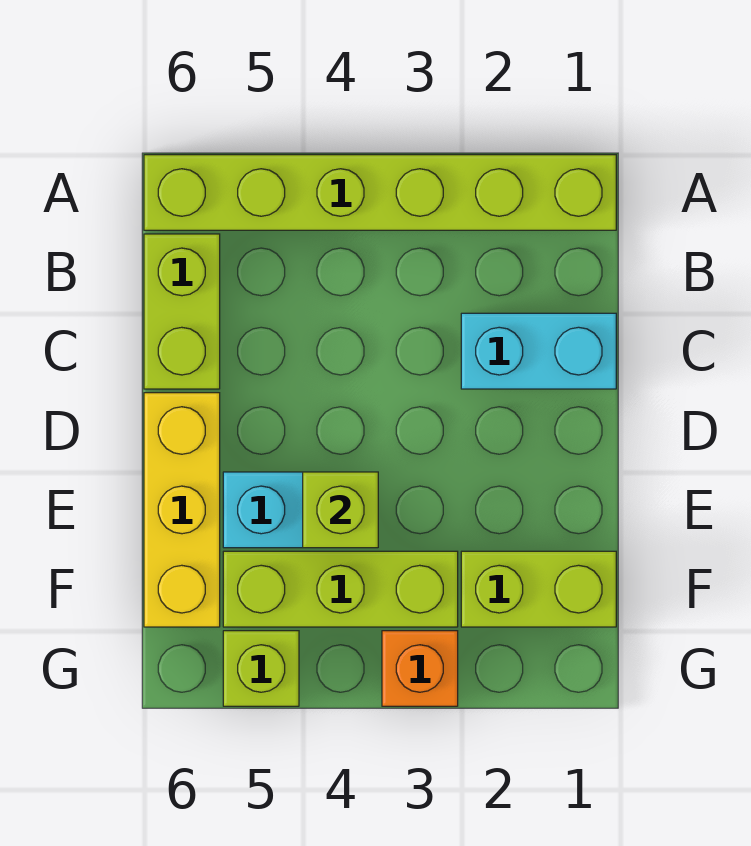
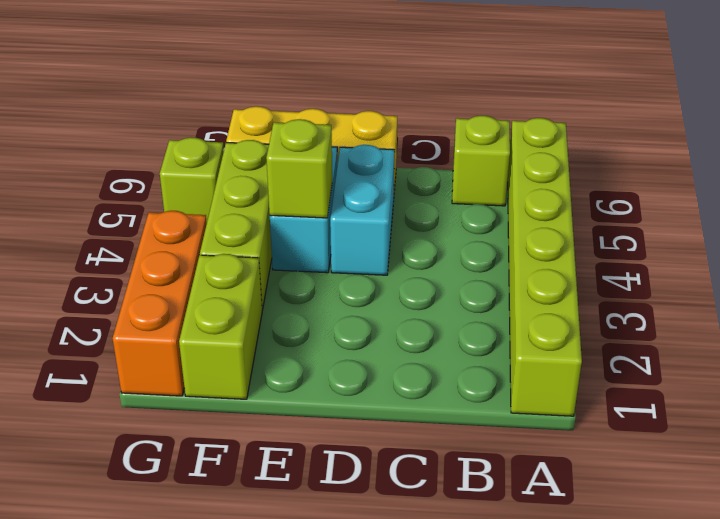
lime brick B6:C6 level 1 -> lime brick B6 level 1
cyan brick C1:C2 level 1 -> cyan brick D4:D5 level 1
orange brick G3 level 1 -> orange brick G1:G3 level 1

